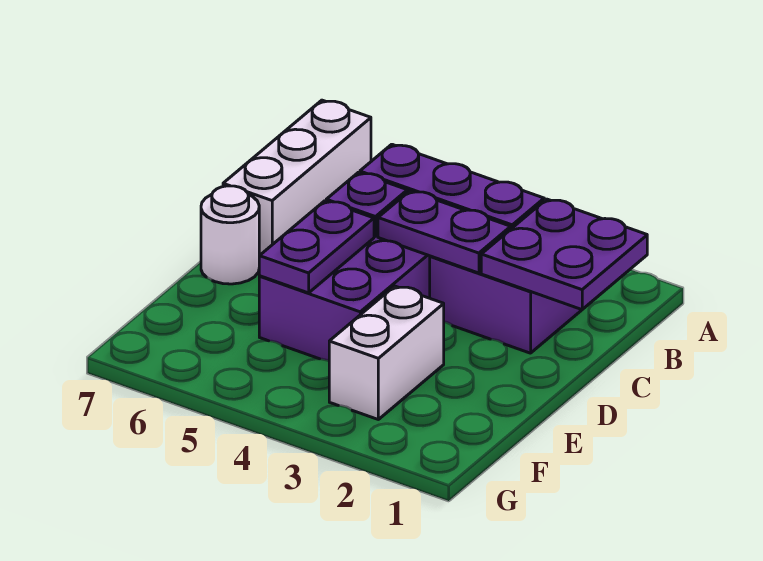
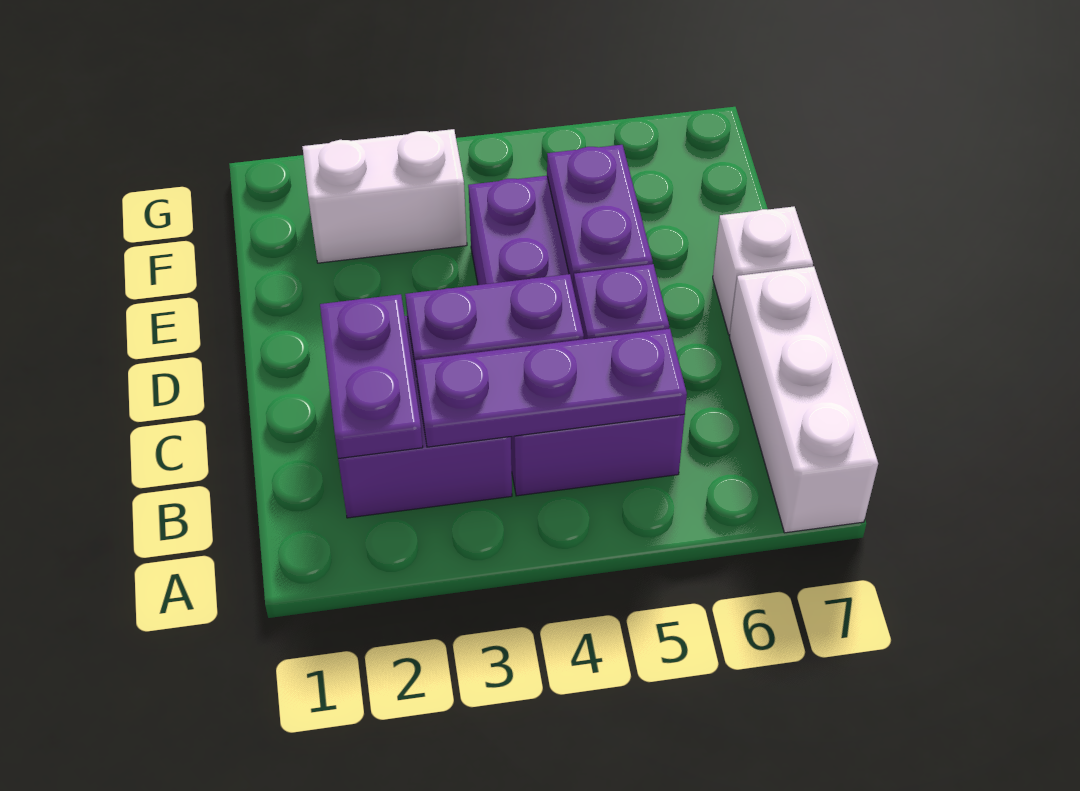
purple plate B1:C2 level 2 -> purple plate B2:C2 level 2
white round brick D7 level 1 -> white brick D7 level 1
white brick E3:F3 level 1 -> white brick F2:F3 level 1

